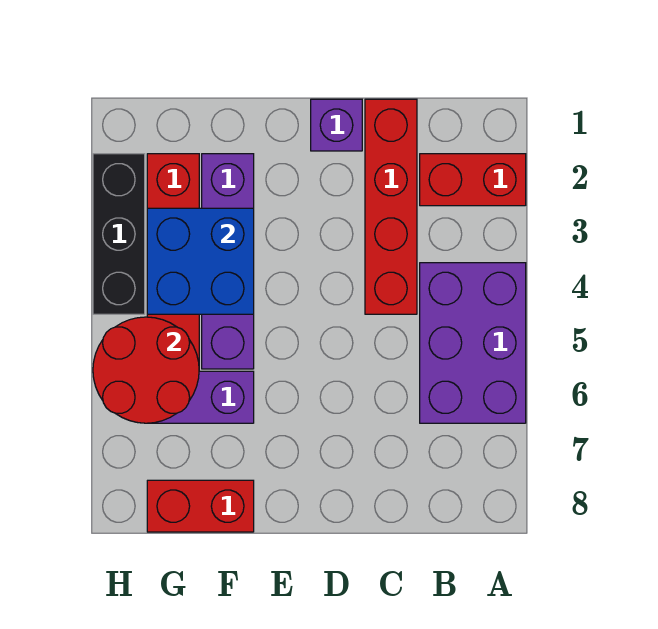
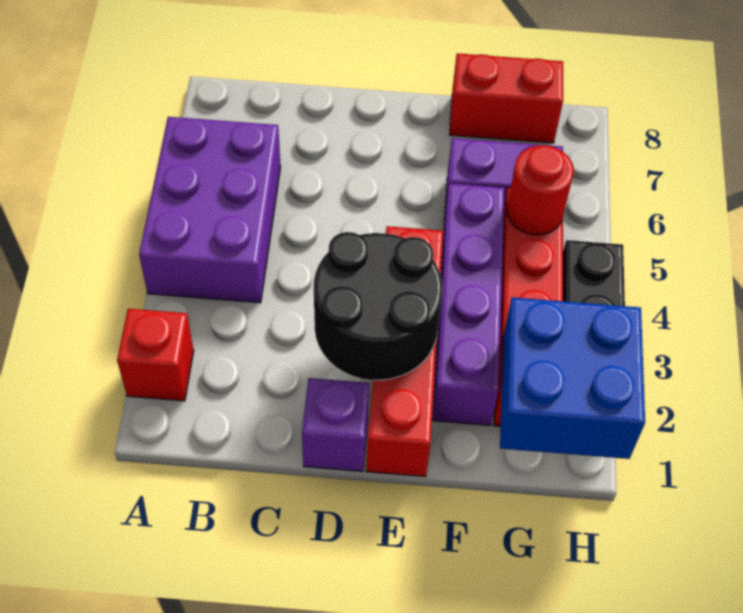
red brick A2:B2 level 1 -> red brick A2 level 1
red brick C1:C4 level 1 -> red brick E1:E4 level 1
none -> black round brick D2:E3 level 2
blue brick F3:G4 level 2 -> blue brick G1:H2 level 2
red round brick G5:H6 level 2 -> red round brick G5 level 2

